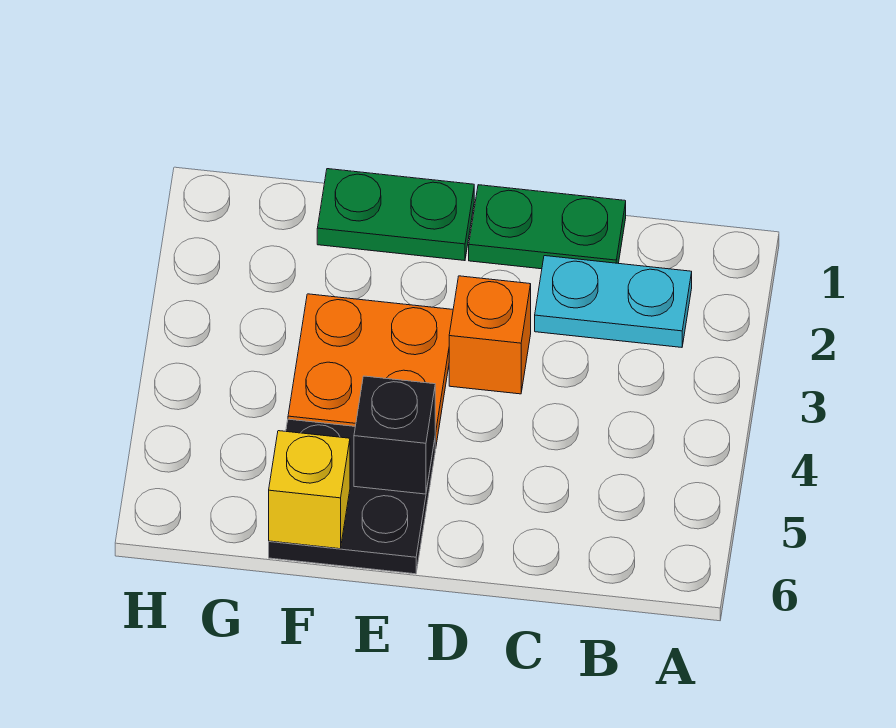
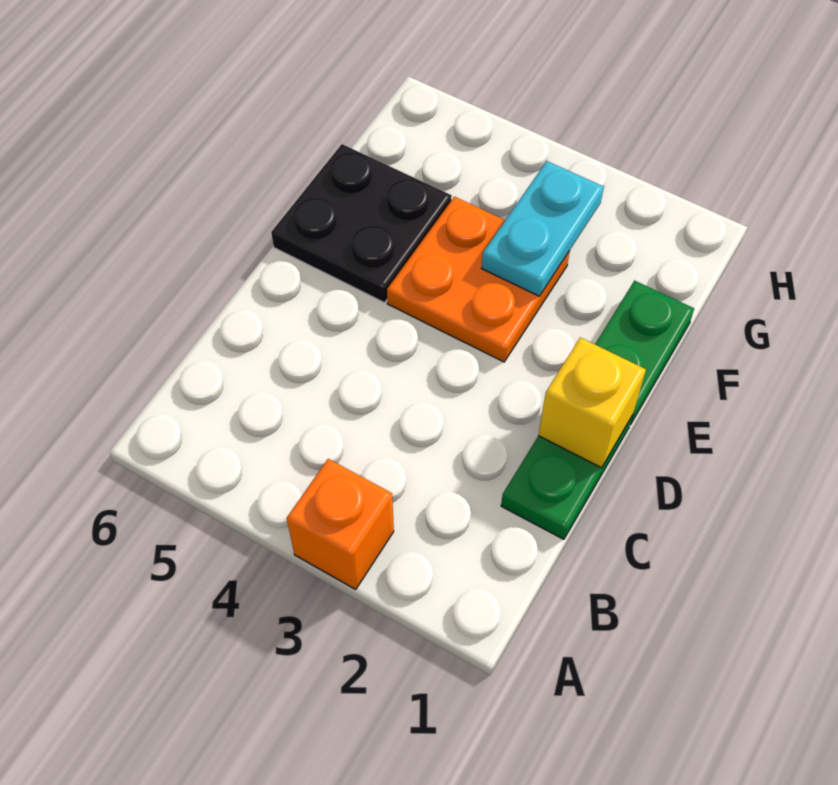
cyan plate B2:C2 level 1 -> cyan plate F3:G3 level 2
orange brick D3 level 1 -> orange brick A3 level 1
black brick E5 level 2 -> none
yellow brick F6 level 2 -> yellow brick D1 level 2

